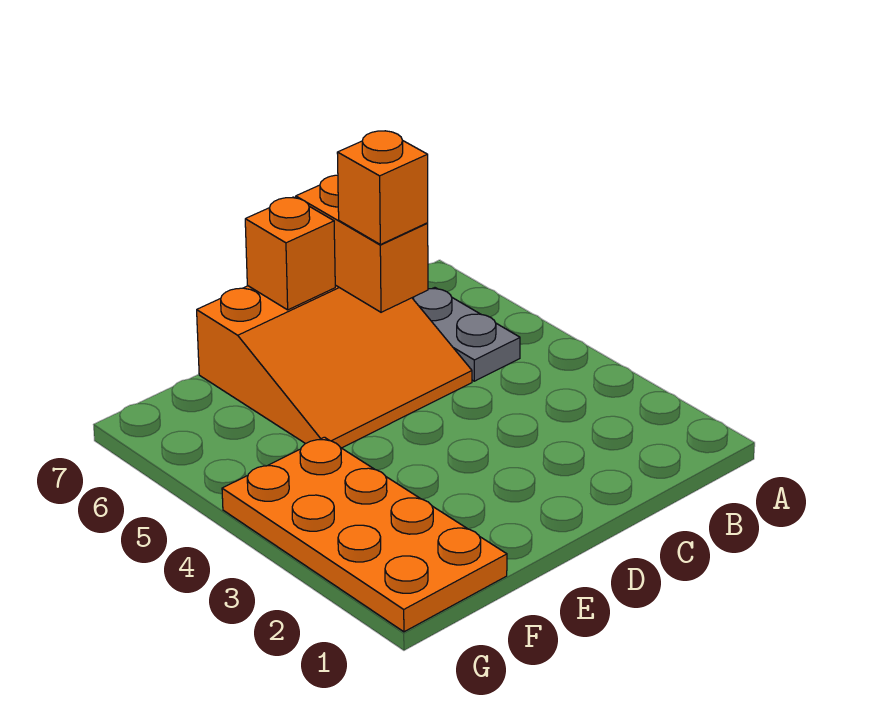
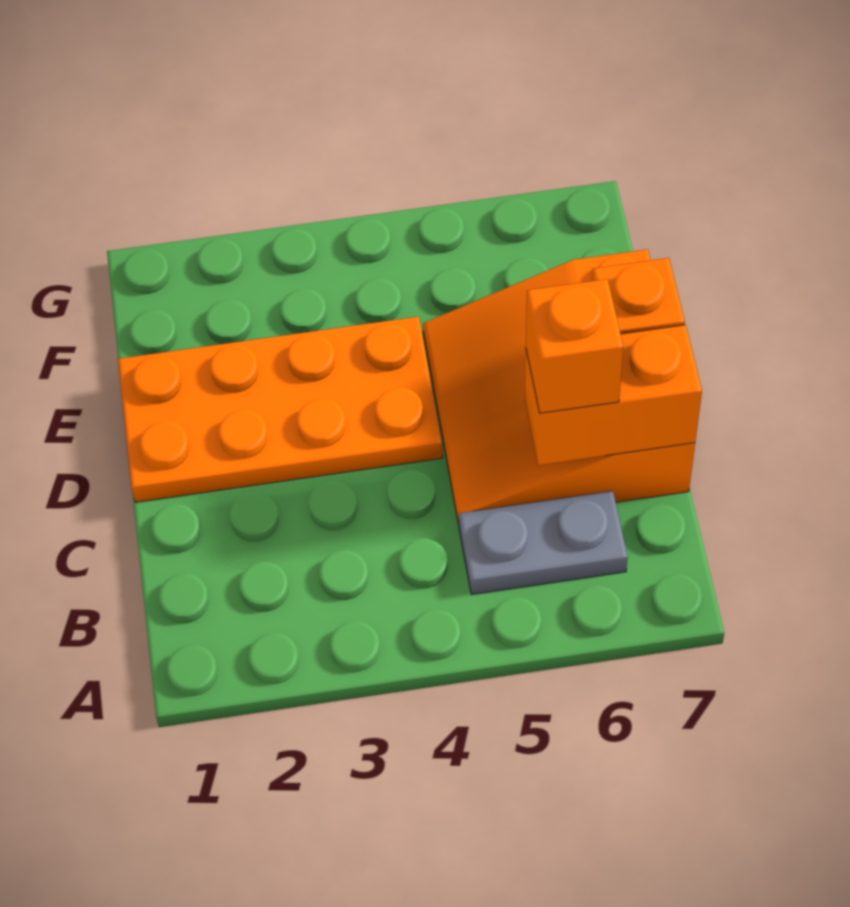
orange plate F1:G4 level 1 -> orange plate D1:E4 level 1

